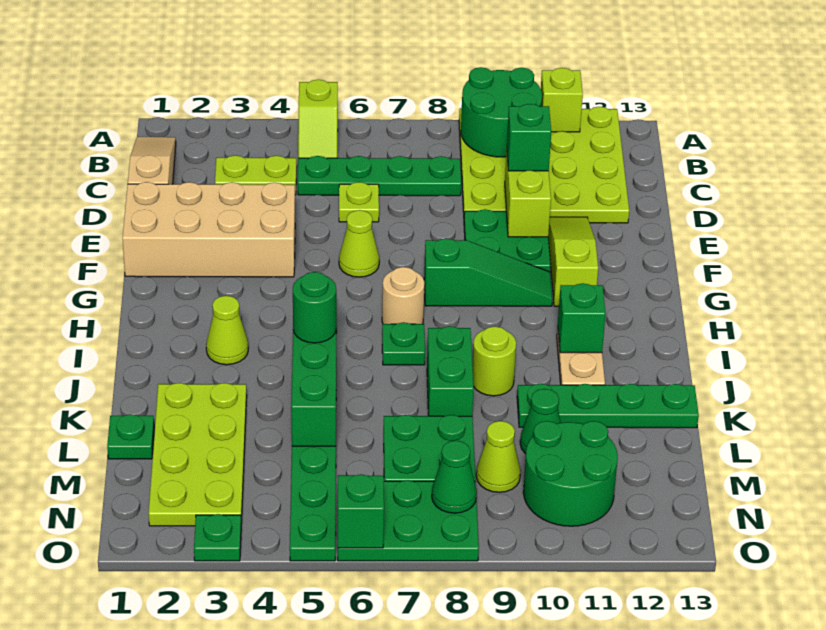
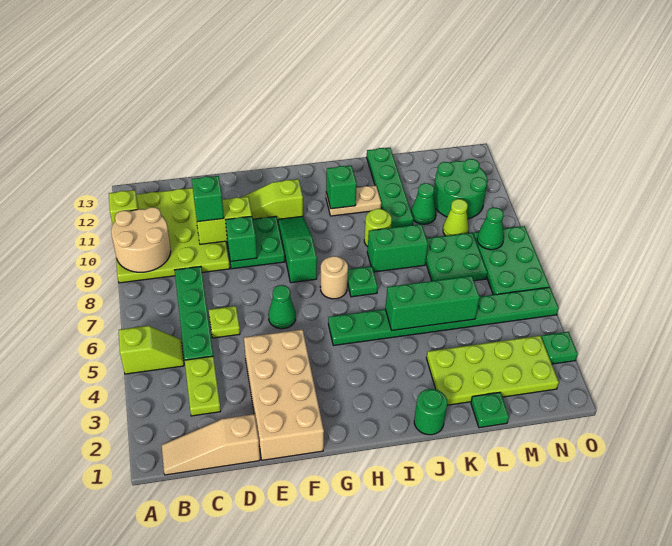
green round brick A9:B10 level 2 -> tan round brick A9:B10 level 2
lime cone F6 level 1 -> green cone F6 level 1
lime cone I3 level 1 -> none
green round brick J5 level 3 -> green round brick J1 level 1
green brick O6 level 2 -> green brick E9 level 2

